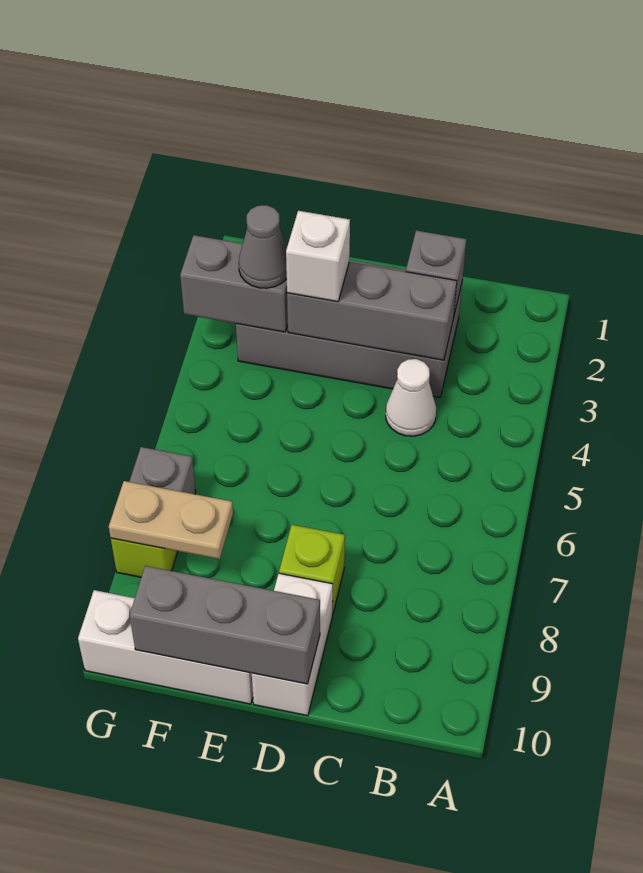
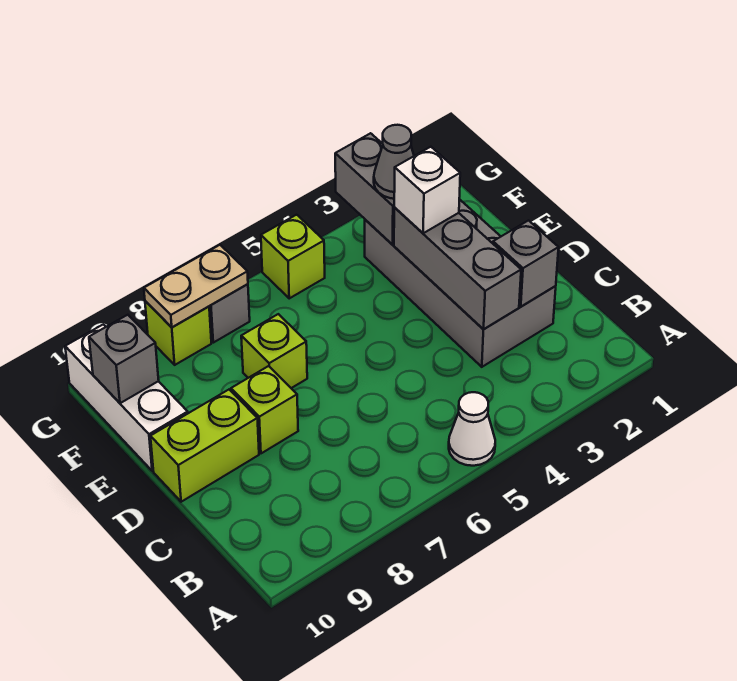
white cone C4 level 1 -> white cone A5 level 1
white brick D9:D10 level 1 -> lime brick D9:D10 level 1
grey brick D10:F10 level 2 -> grey brick F10 level 2
none -> lime brick E7 level 1
tan plate F8:G8 level 2 -> tan plate G7:G8 level 2
none -> lime brick G5 level 1

